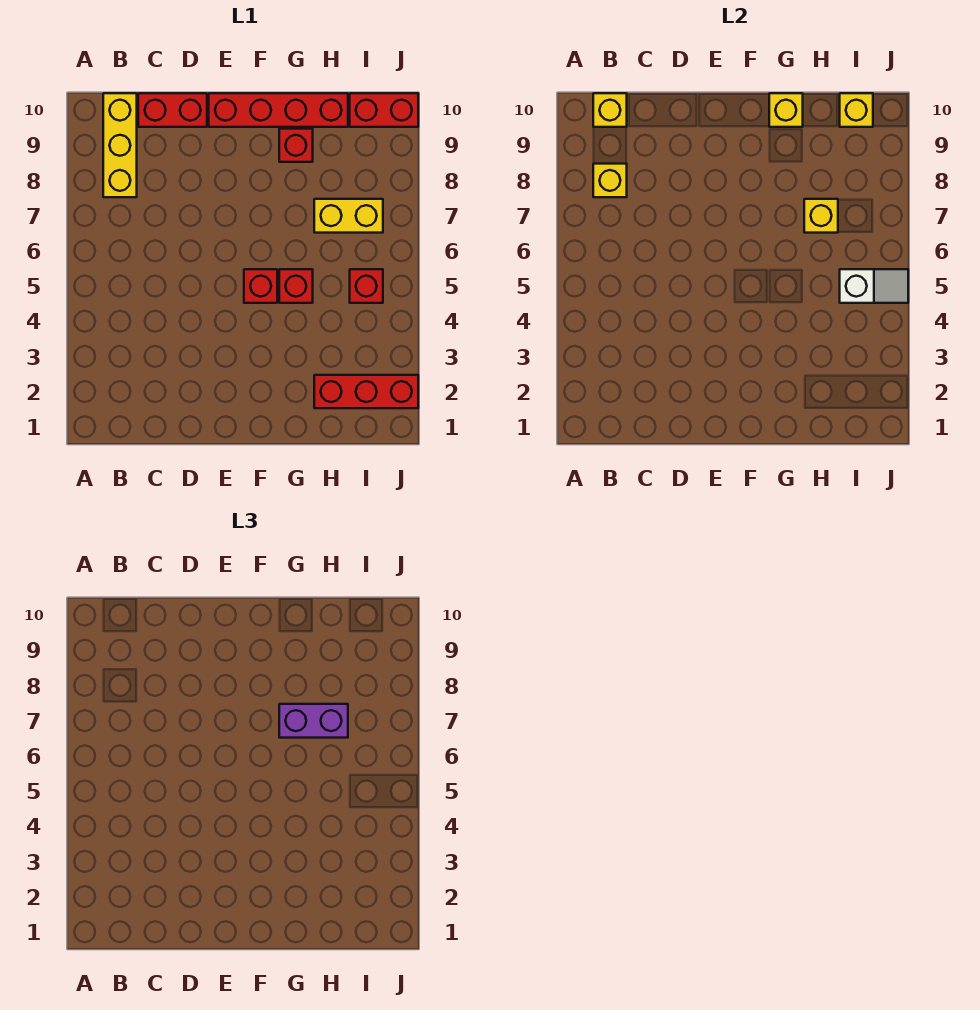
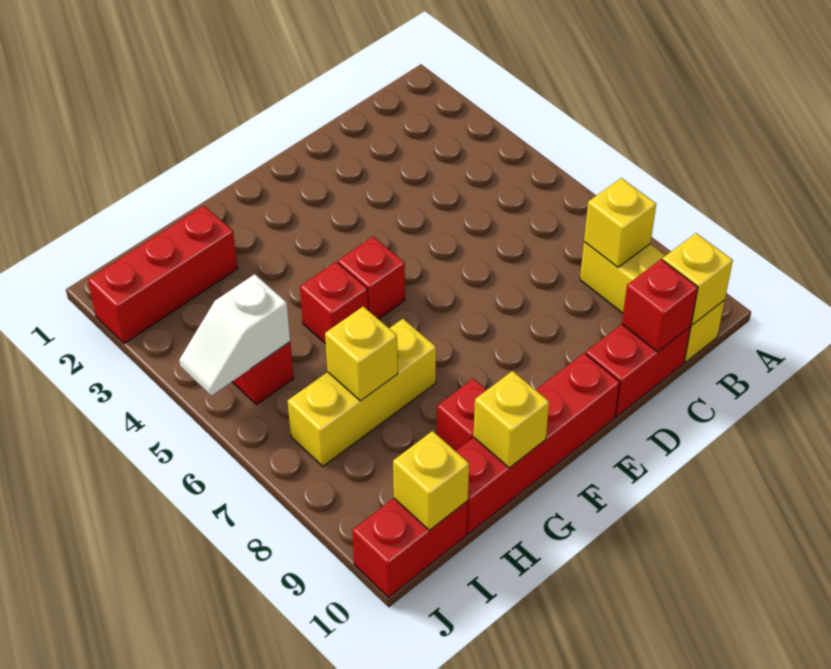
none -> red brick C10 level 2
purple brick G7:H7 level 3 -> none
yellow brick H7:I7 level 1 -> yellow brick G7:I7 level 1

